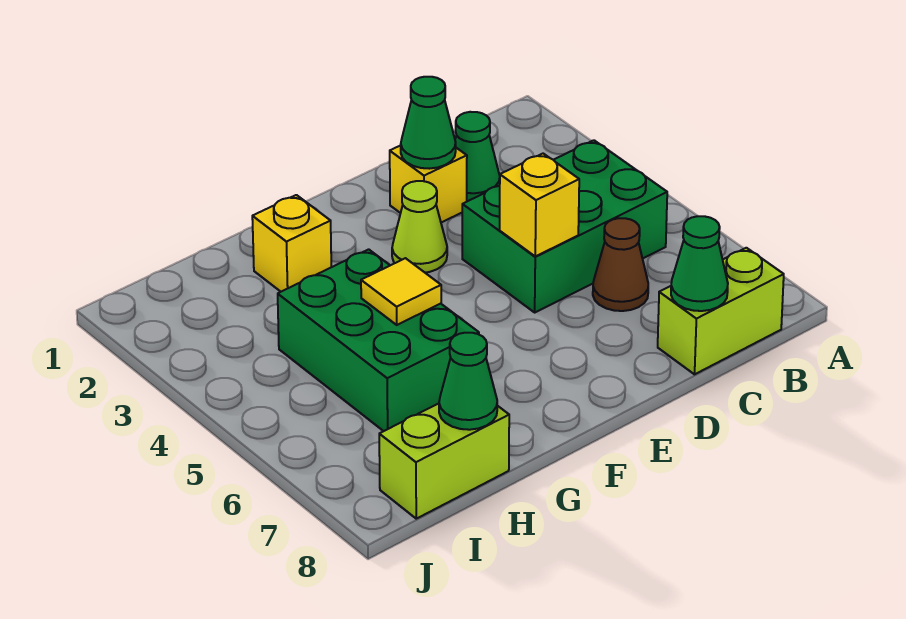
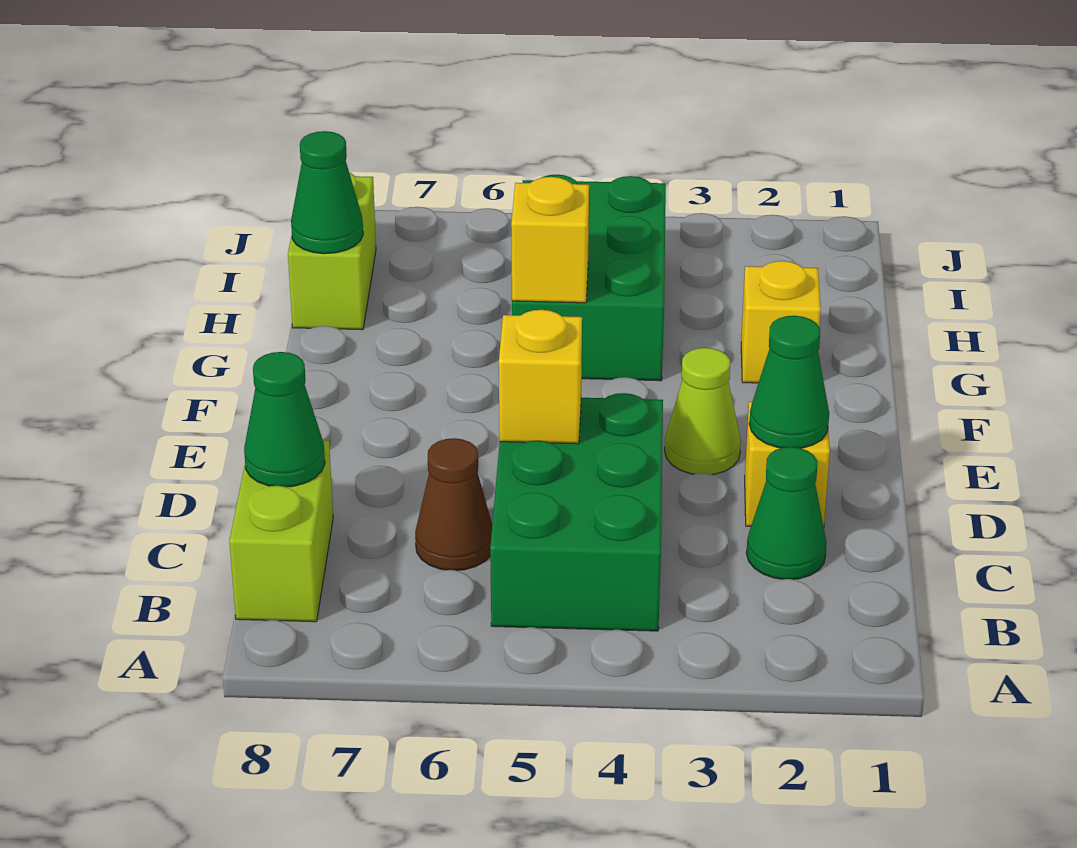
green brick G4:H6 level 1 -> green brick G4:I5 level 1
yellow tile G5 level 2 -> yellow brick G5 level 2

